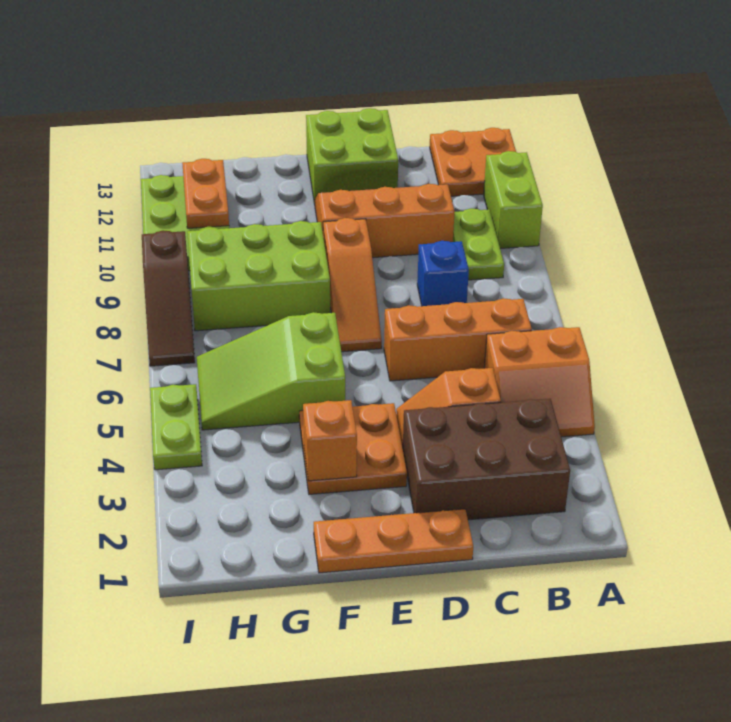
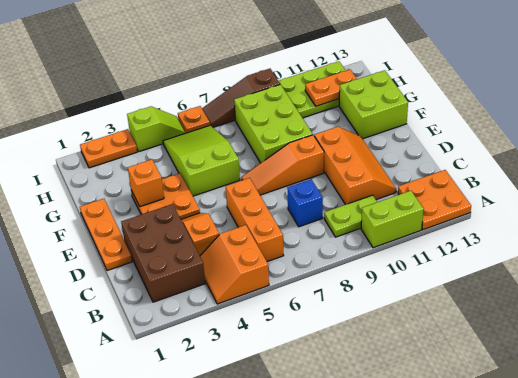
lime brick D12:E13 level 1 -> lime brick F12:G13 level 1
none -> orange plate I2:I3 level 1
lime plate I4:I5 level 1 -> lime slope I4:I5 level 1 top 4
none -> orange plate I6 level 1

